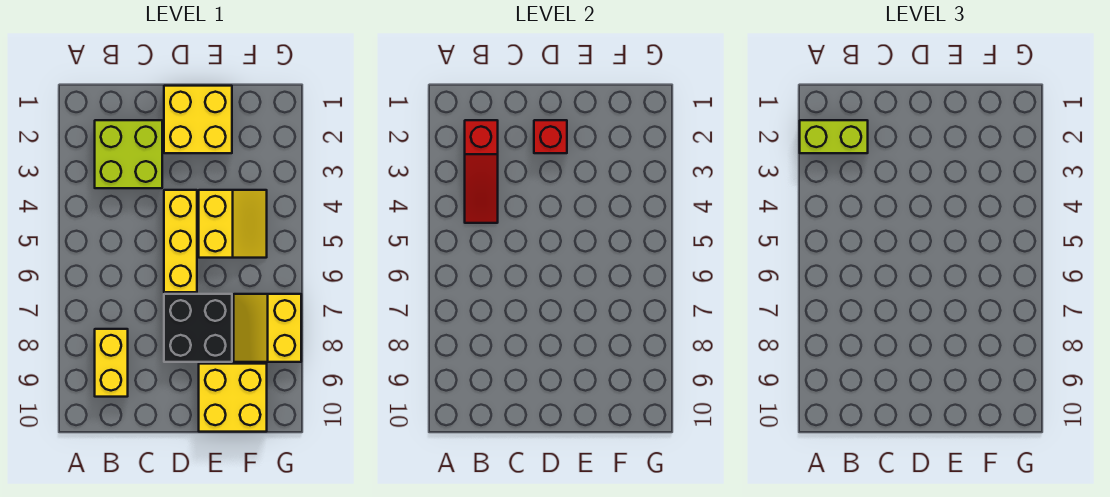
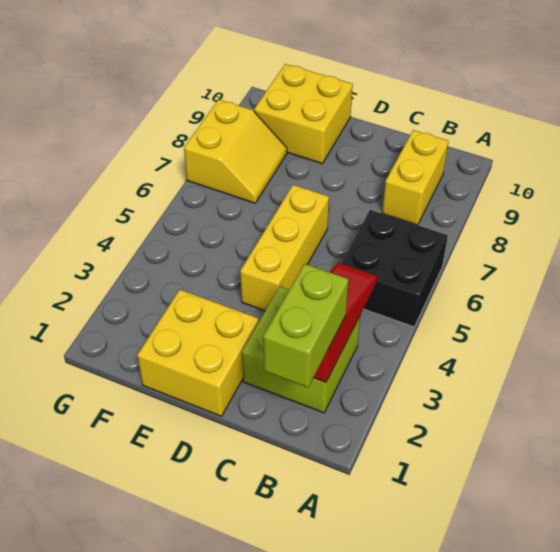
lime brick A2:B2 level 3 -> lime brick B1:B2 level 3
red brick D2 level 2 -> none
black brick D7:E8 level 1 -> black brick A5:B6 level 1
yellow slope E4:F5 level 1 top E -> none

